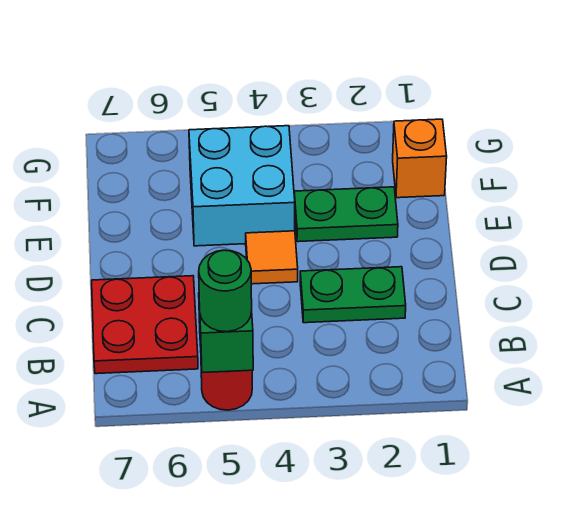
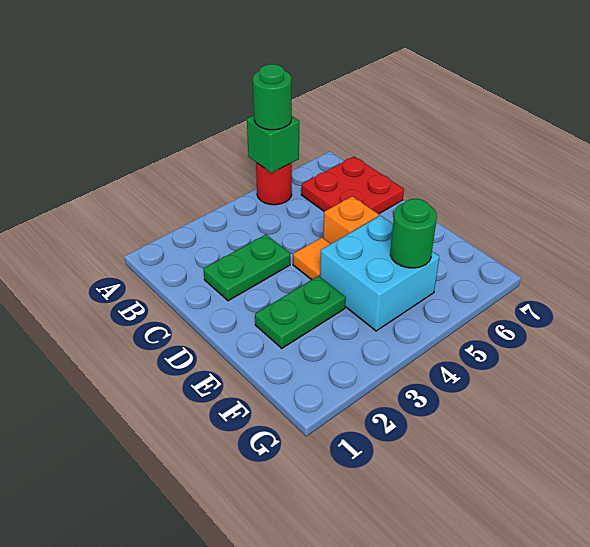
orange brick F1 level 1 -> orange brick D5 level 1
none -> green round brick F5 level 2

